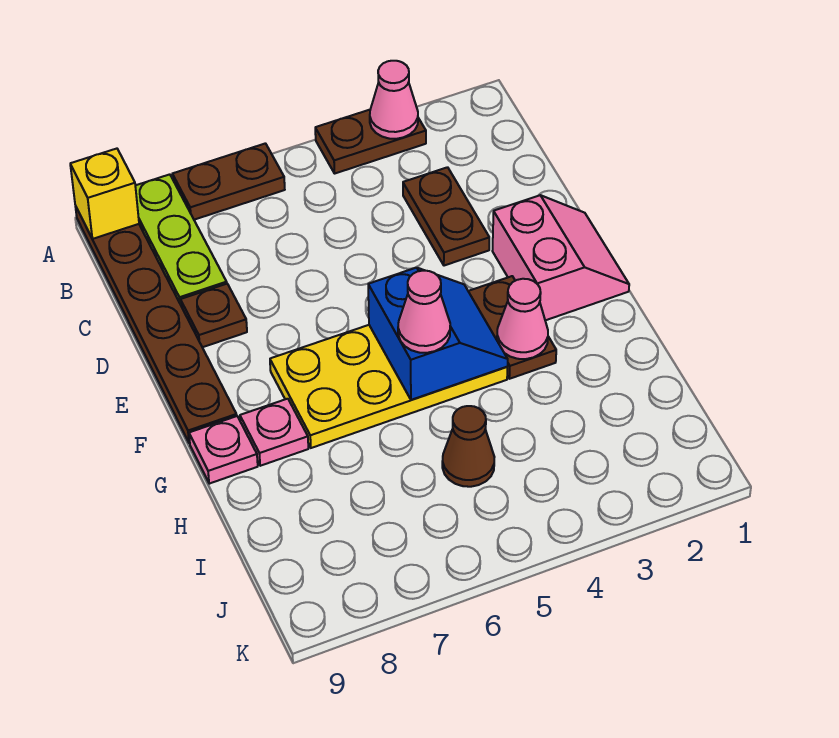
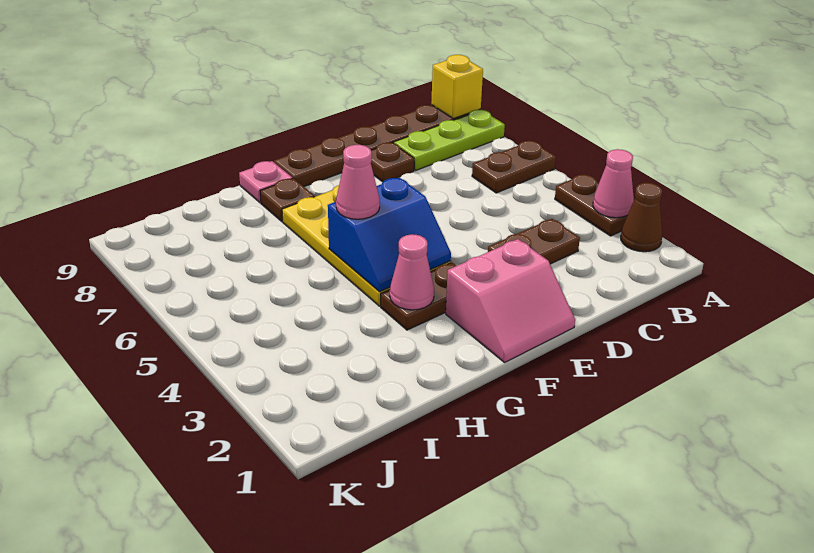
brown plate A6:A7 level 1 -> brown plate A6:B6 level 1
pink plate G8 level 1 -> brown plate G8 level 1
brown cone I5 level 1 -> brown cone A2 level 1

